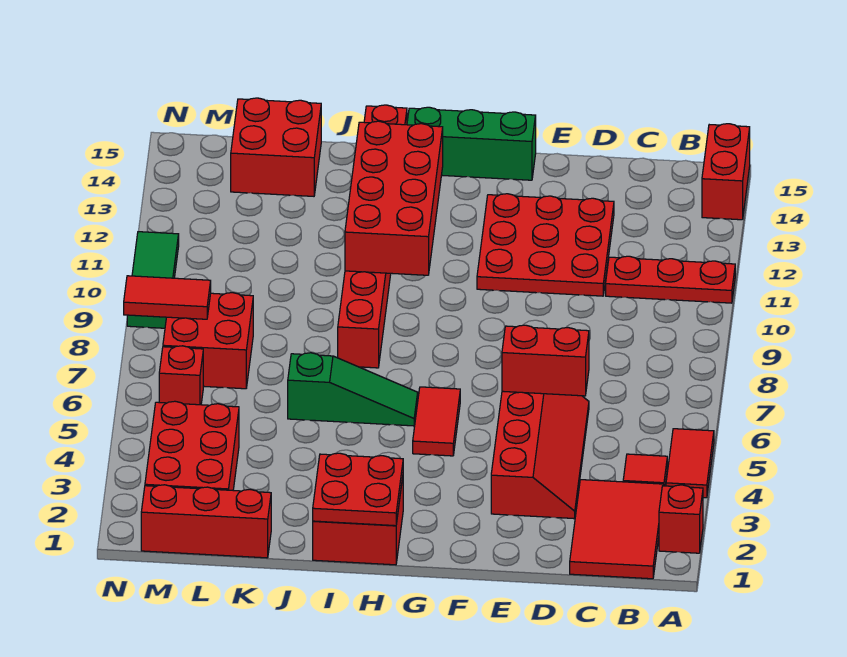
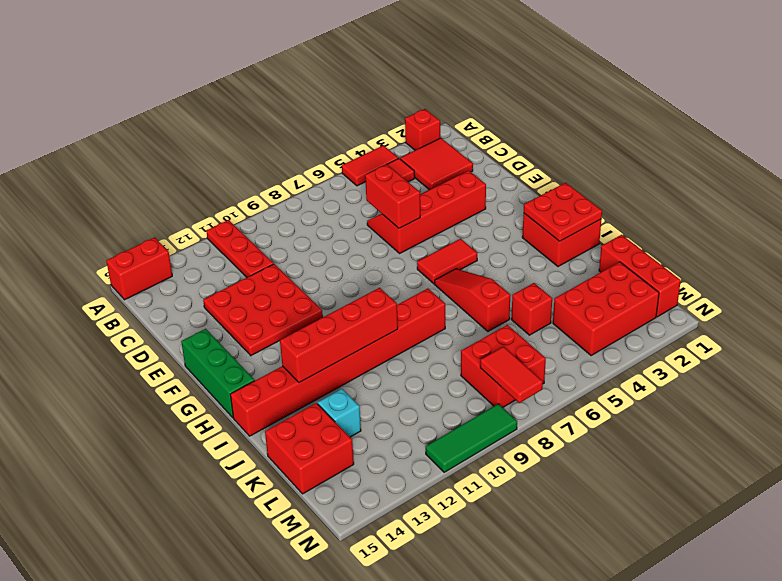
red tile B1:C3 level 1 -> red tile B2:C3 level 1
green slope H6:J6 level 1 top J -> red slope H6:J6 level 1 top J
red brick H10:I13 level 2 -> red brick I10:I13 level 2
none -> cyan brick K13 level 1
red brick M6 level 1 -> red brick K5 level 1

